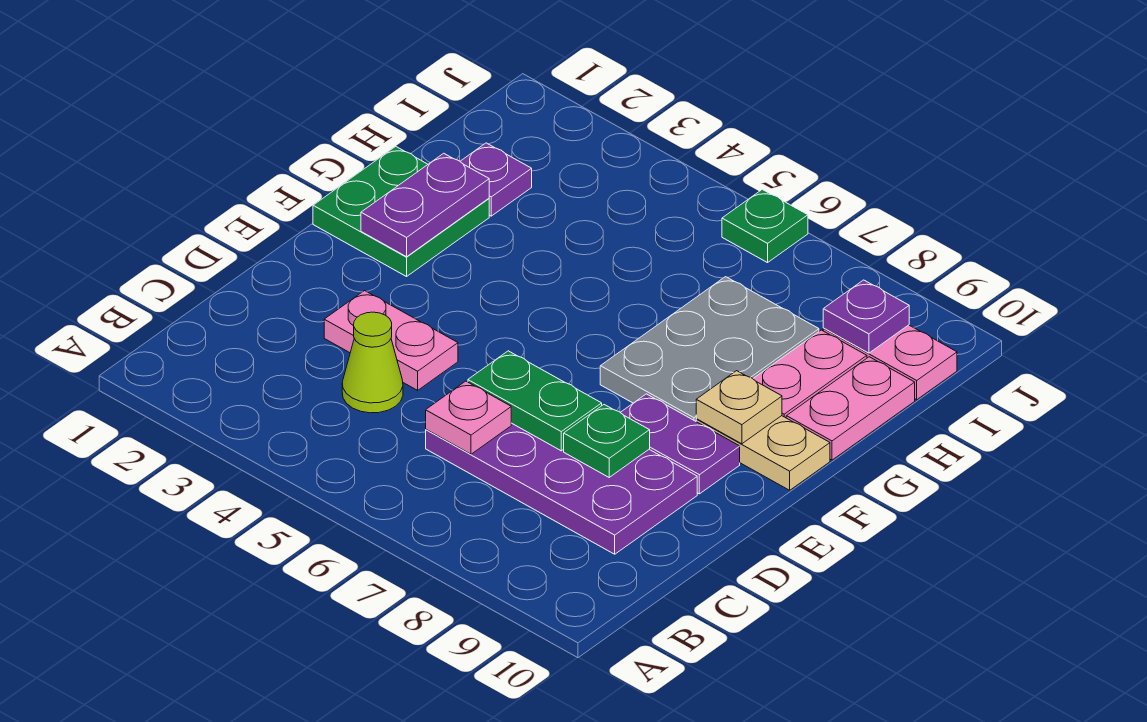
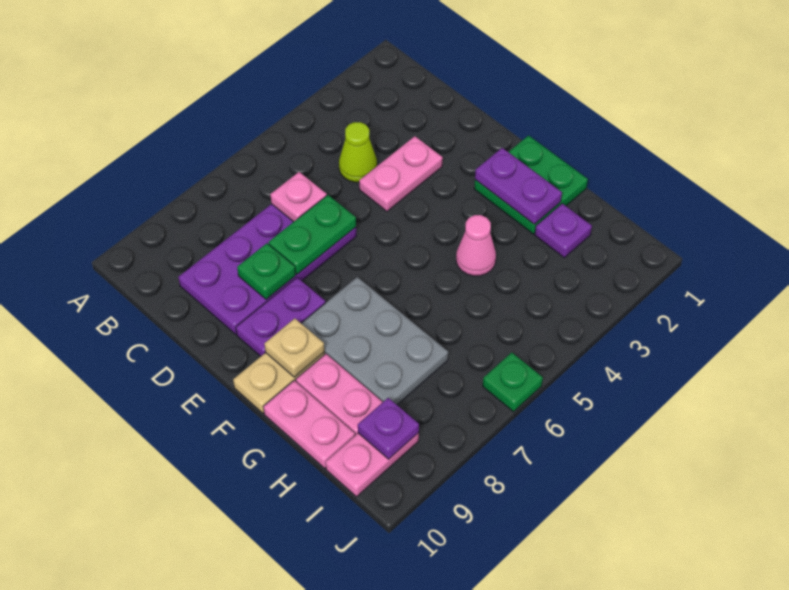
none -> pink cone G4 level 1

